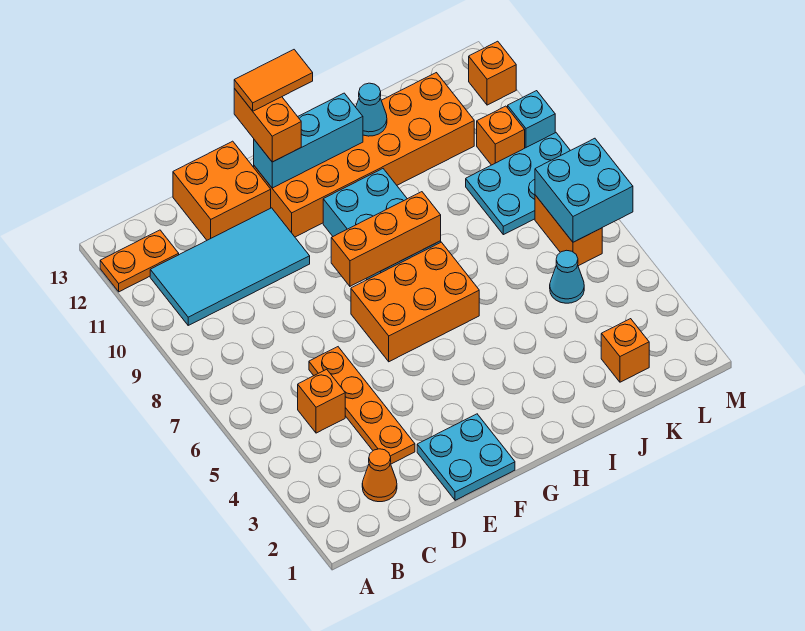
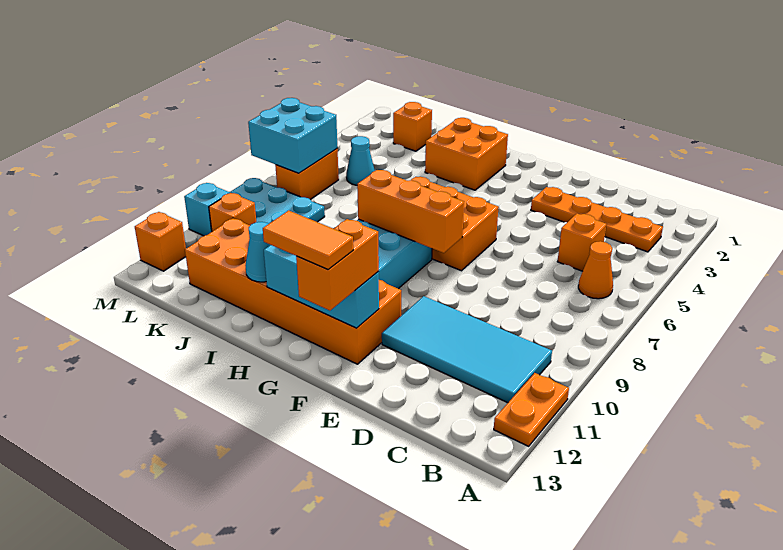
orange plate A12:B12 level 1 -> orange plate A11:A12 level 1
orange cone C2 level 1 -> orange cone B6 level 1
orange plate D3:D6 level 1 -> orange plate B3:E3 level 1
orange brick D12:E13 level 1 -> orange brick H2:I3 level 1
cyan plate E1:F2 level 1 -> none

